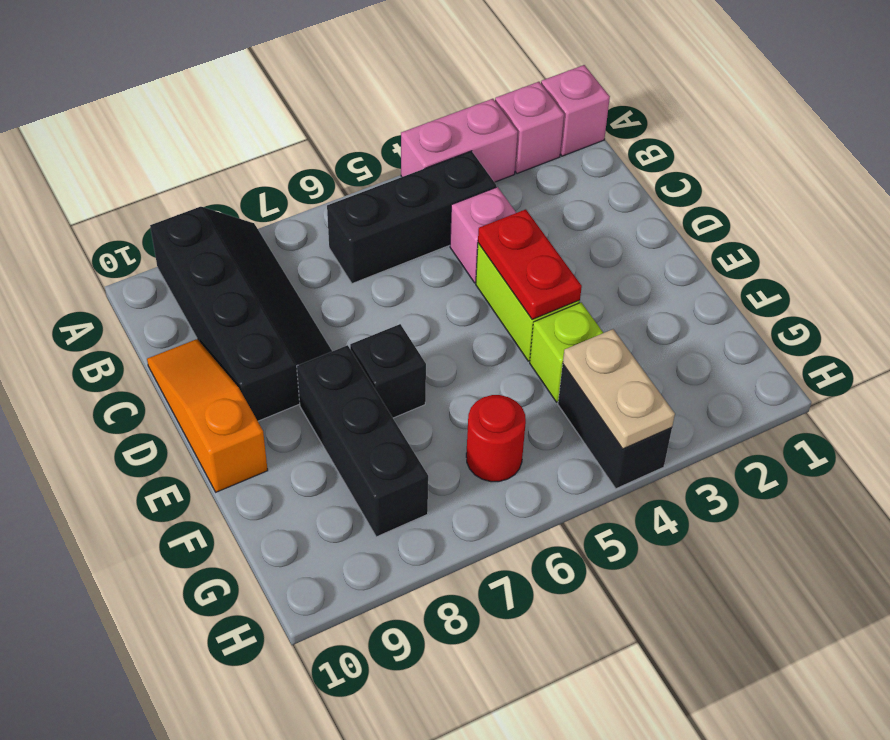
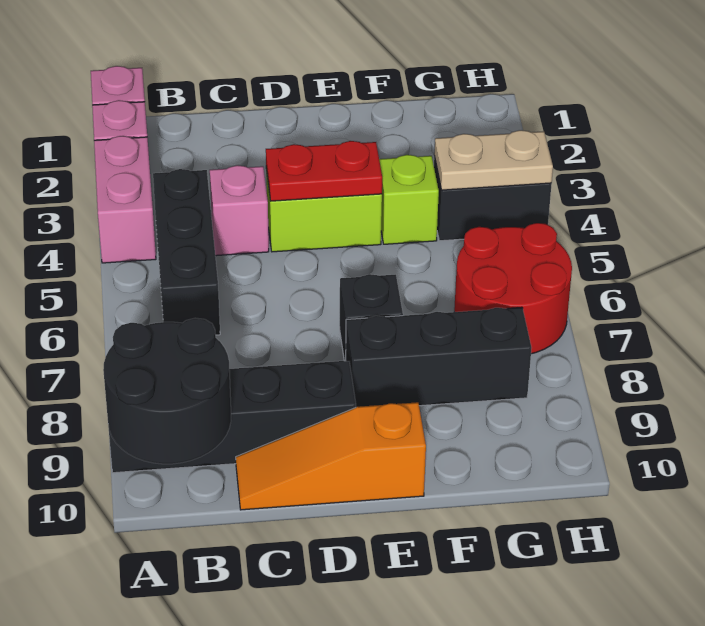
none -> black round brick A9:B10 level 2
red round brick G6 level 1 -> red round brick G6:H7 level 1

